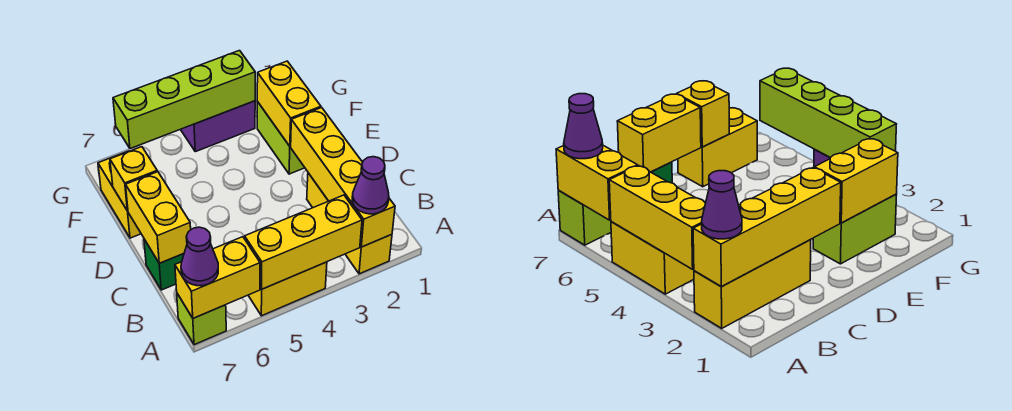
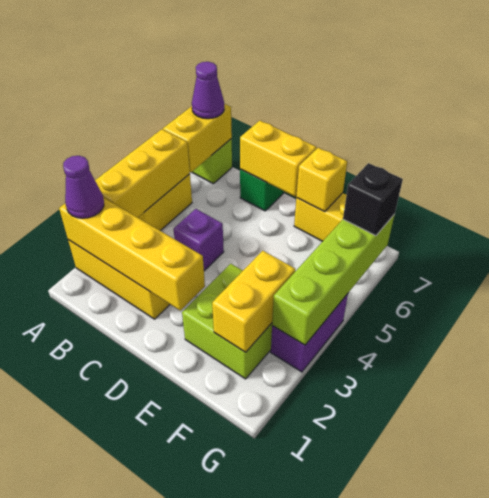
none -> purple brick C4 level 1
lime brick E2:F2 level 1 -> lime brick E2:F3 level 1
yellow brick E2:F2 level 2 -> yellow brick F2:F3 level 2
none -> black brick G6 level 3

